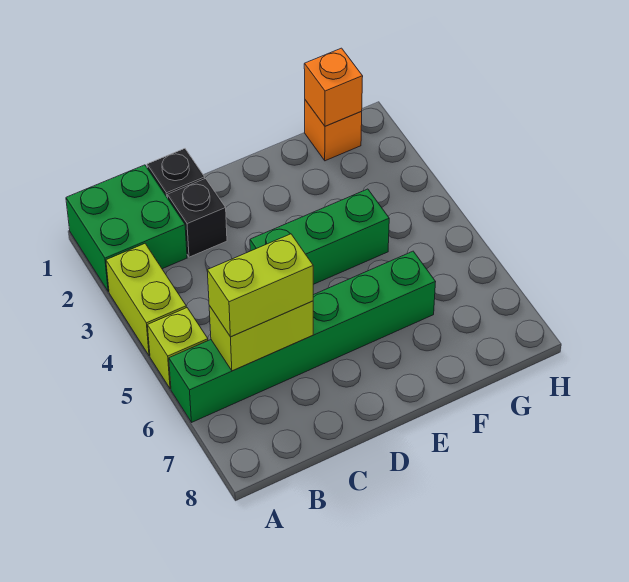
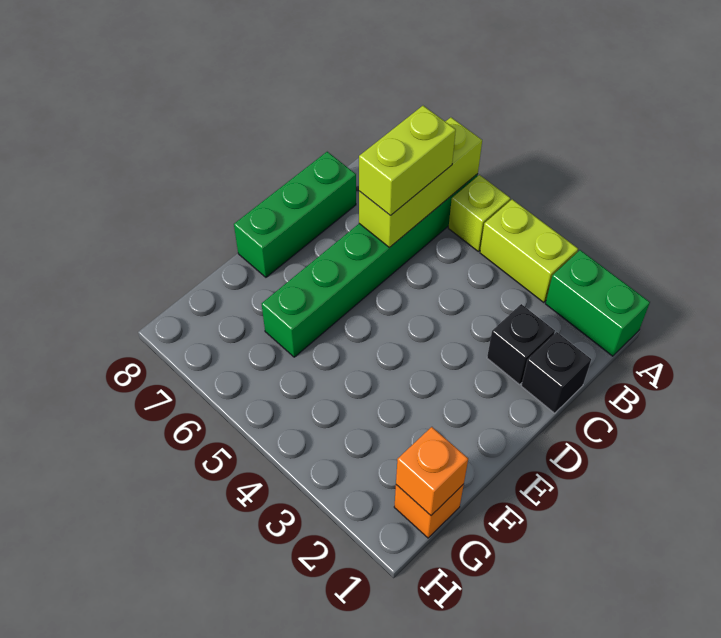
green brick A1:B2 level 1 -> green brick A1:A2 level 1
lime brick B6:C6 level 2 -> lime brick A6:C6 level 2
green brick D4:F4 level 1 -> green brick C8:E8 level 1

